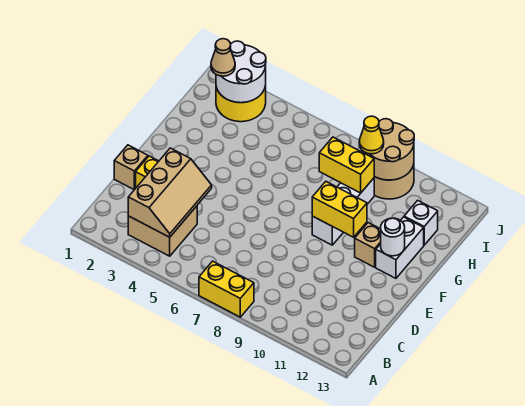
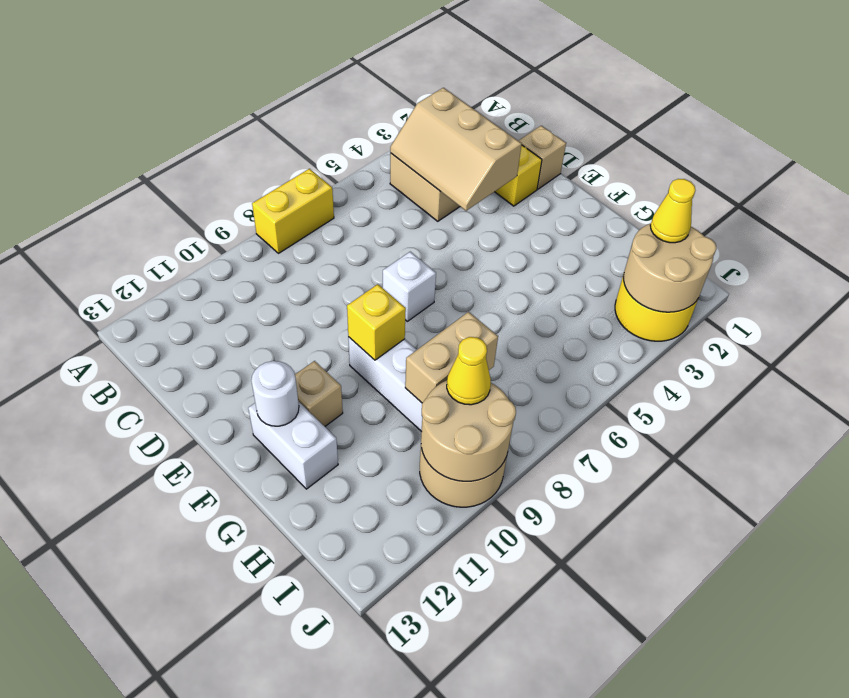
yellow brick F9:F10 level 2 -> yellow brick F9 level 2
yellow brick H8:H9 level 2 -> tan brick H8:H9 level 2
white brick H12 level 1 -> white brick E7 level 1
white round brick I2:J3 level 2 -> tan round brick I2:J3 level 2
tan cone I2 level 3 -> yellow cone I2 level 3

